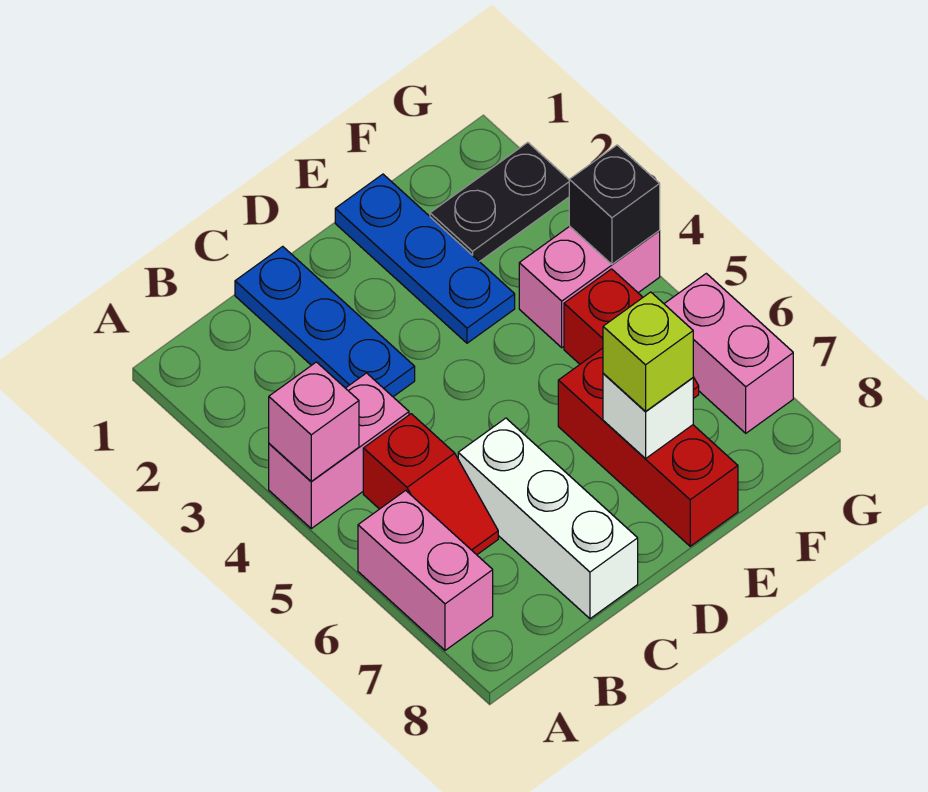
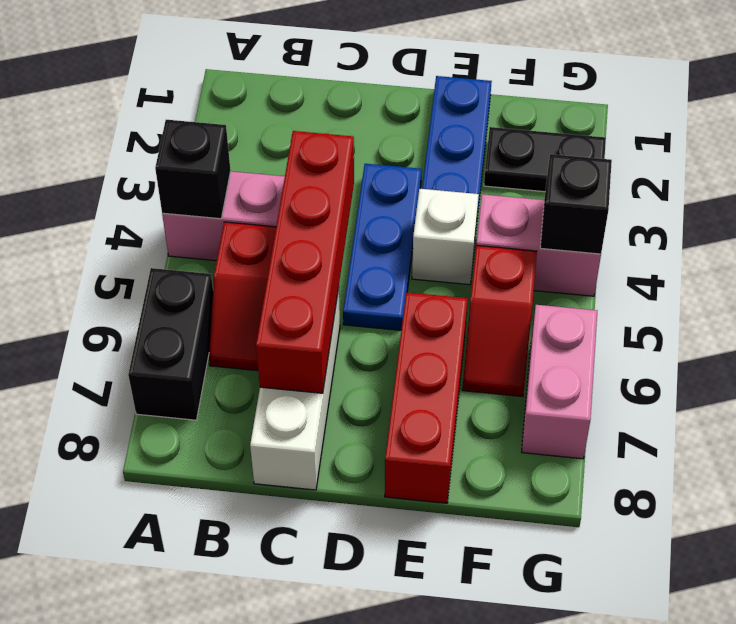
pink brick A4 level 2 -> black brick A4 level 2
pink brick A6:A7 level 1 -> black brick A6:A7 level 1
blue plate C1:C3 level 1 -> blue plate D3:D5 level 1
none -> red brick C4:C7 level 2
white brick E7 level 2 -> white brick E4 level 1
lime brick E7 level 3 -> none

